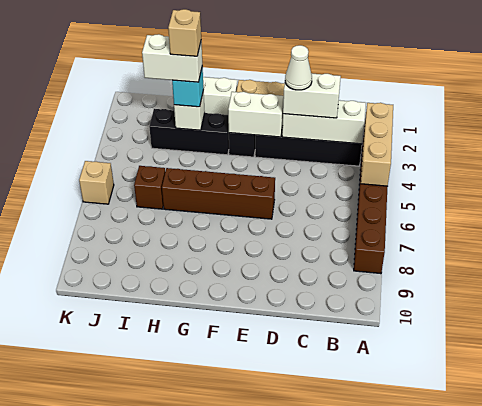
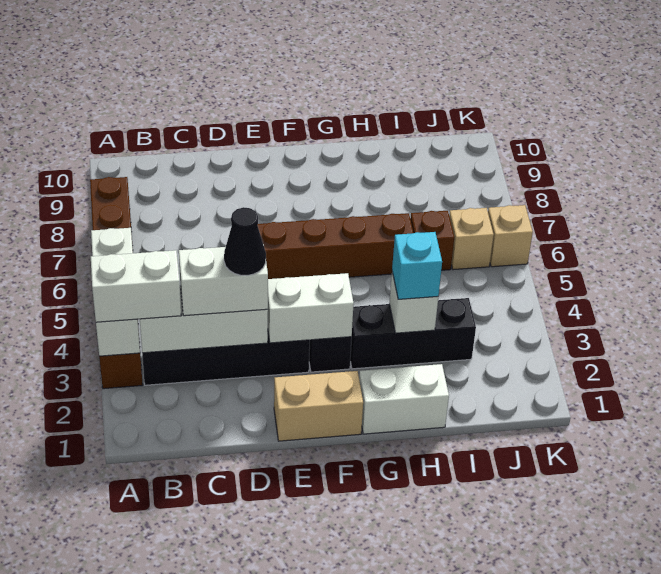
tan brick A3:A5 level 2 -> white brick A3:A5 level 2
white cone D3 level 4 -> black cone D3 level 4
white brick H3:I3 level 4 -> white brick A3:B3 level 3
tan brick H3 level 5 -> tan brick J6 level 1

